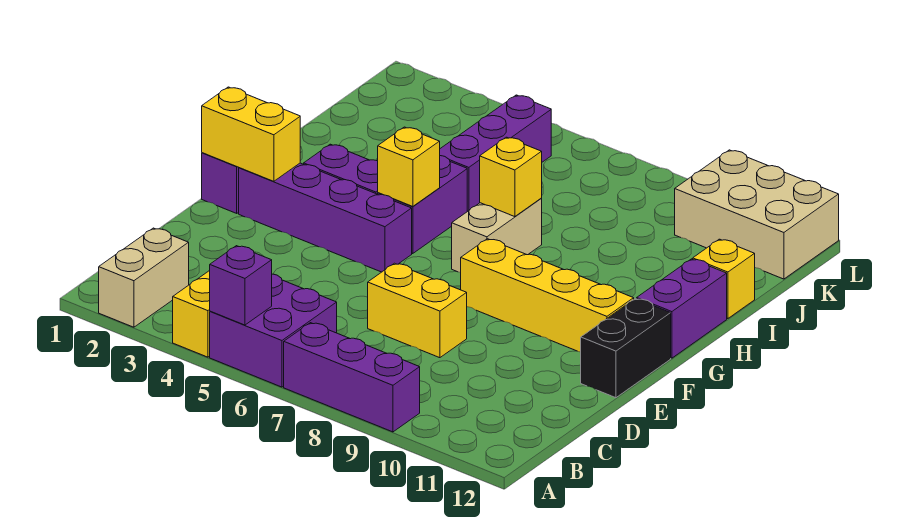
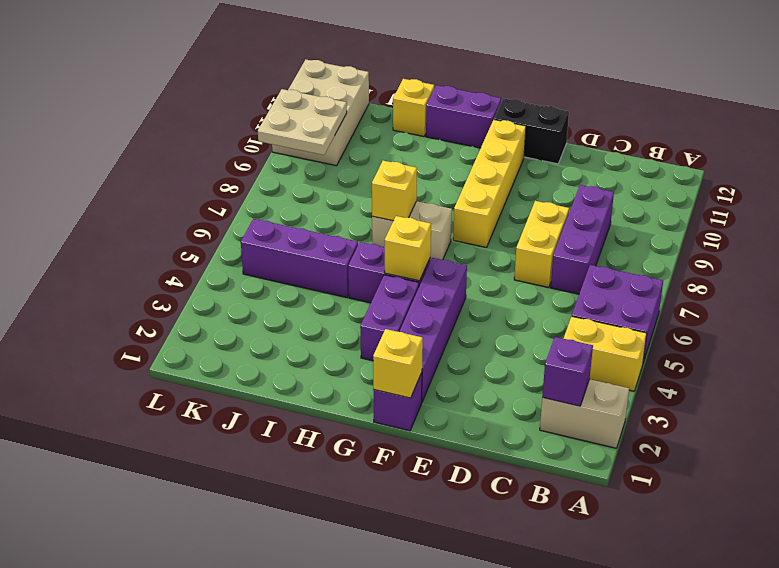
purple brick A5 level 2 -> purple brick B2 level 2
purple brick A7:A9 level 1 -> purple brick C7:C9 level 1
yellow brick F1:F2 level 2 -> yellow brick F1 level 2
none -> tan plate K9:L10 level 2

